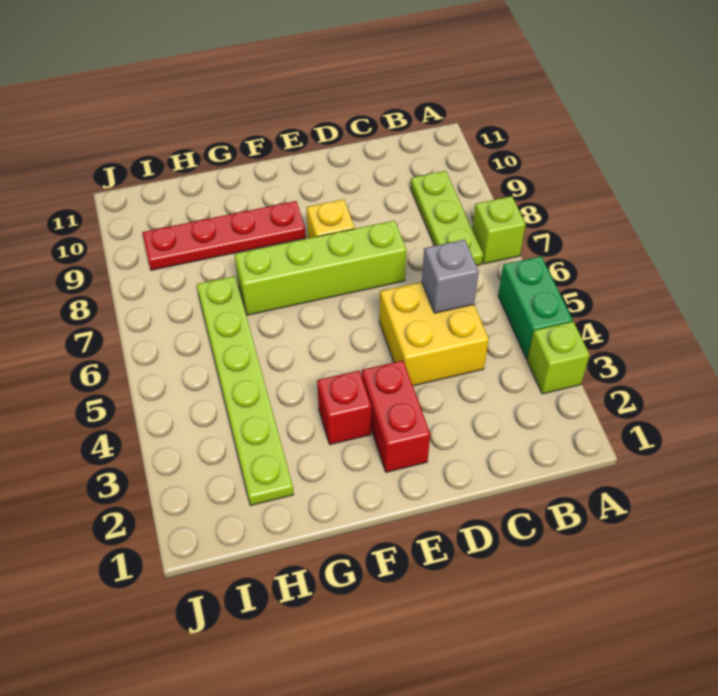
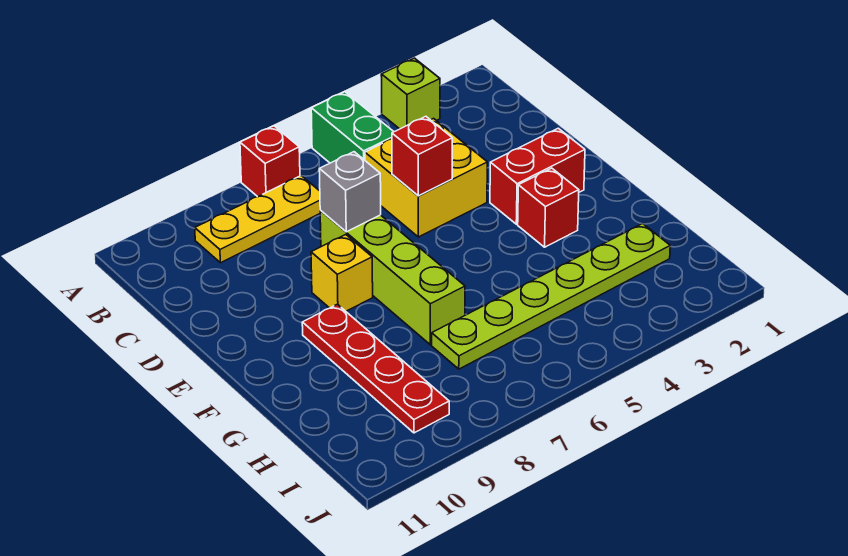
green brick A4:A5 level 1 -> green brick A5:B5 level 1
lime brick A7 level 1 -> red brick A7 level 1
lime plate B7:B9 level 1 -> yellow plate B7:B9 level 1
grey brick C5 level 2 -> grey brick D7 level 2
none -> red brick D5 level 2

